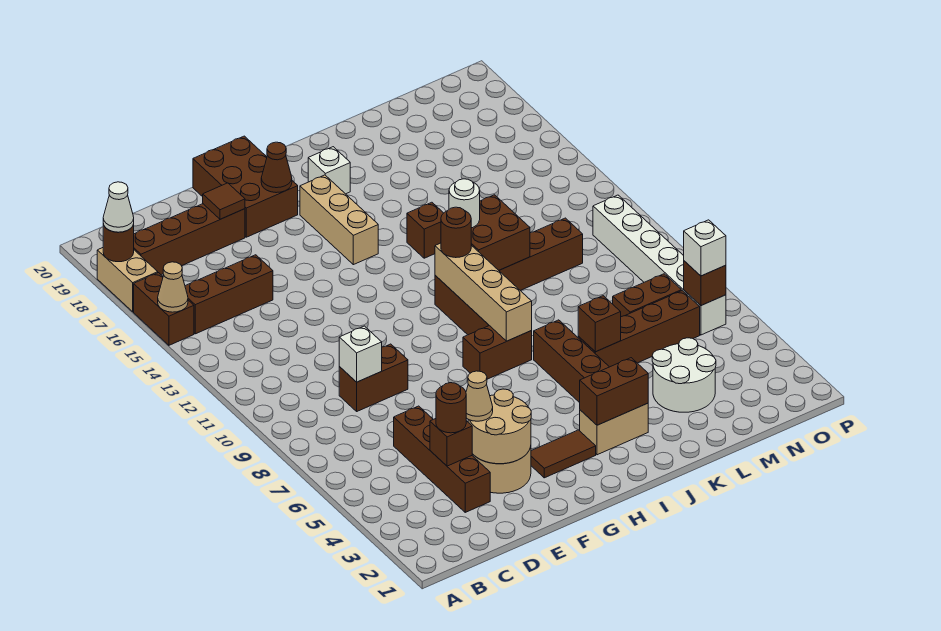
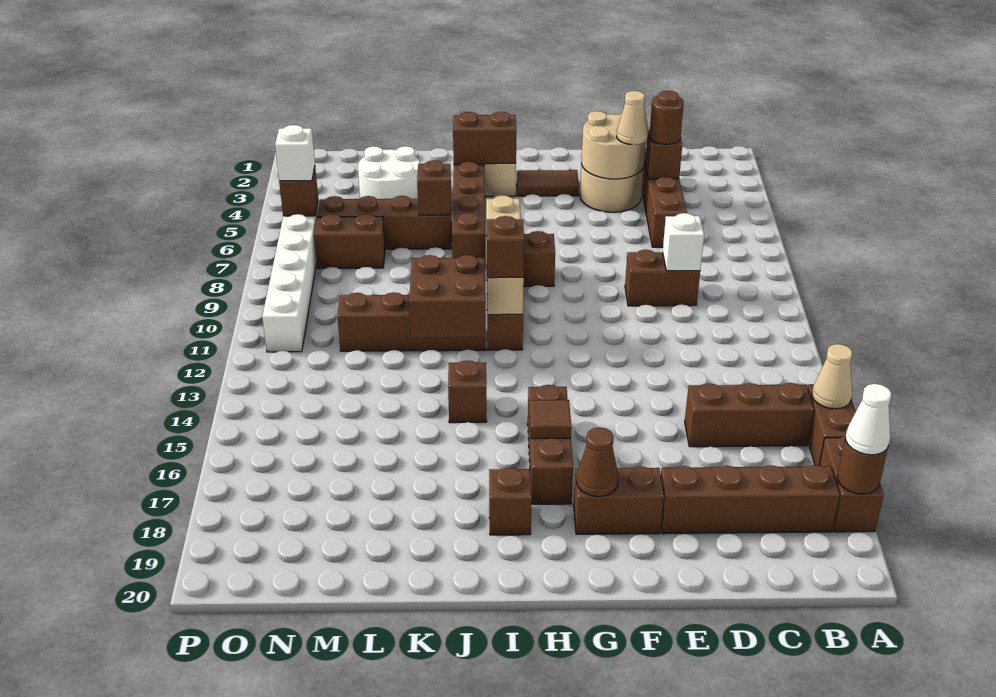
tan brick A17:A18 level 1 -> brown brick A17:A18 level 1
brown tile E18 level 2 -> brown tile H16 level 2
brown brick F18:G20 level 1 -> brown brick F18:G18 level 1
tan brick H15:H17 level 1 -> brown brick H15:H17 level 1
brown round brick I11 level 3 -> brown brick I11 level 3
white brick I18 level 1 -> brown brick I18 level 1
white round brick J12 level 3 -> none

